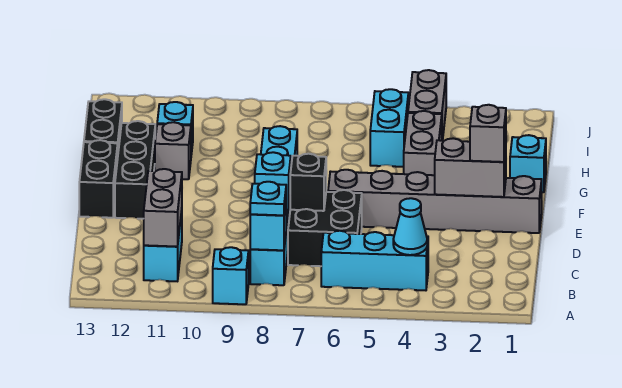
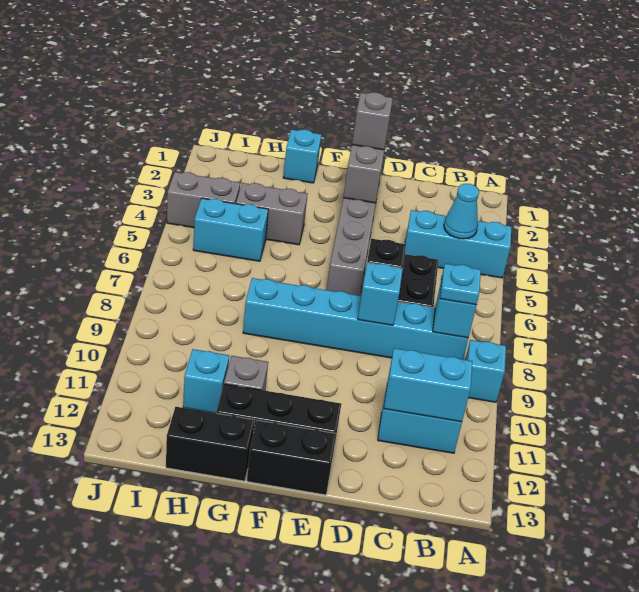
cyan brick B4:B6 level 1 -> cyan brick A4:C4 level 1
grey brick B11:C11 level 2 -> cyan brick B11:C11 level 2

